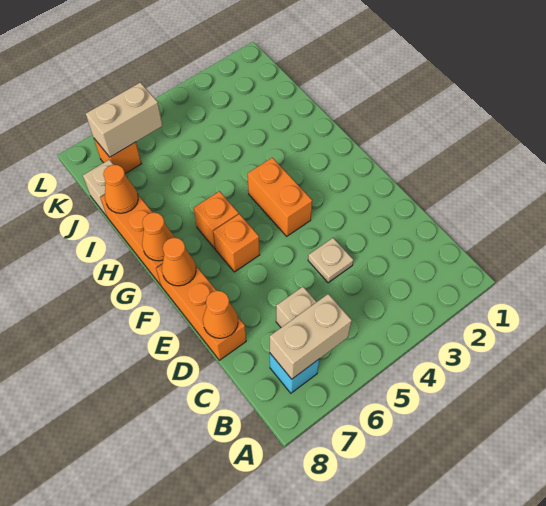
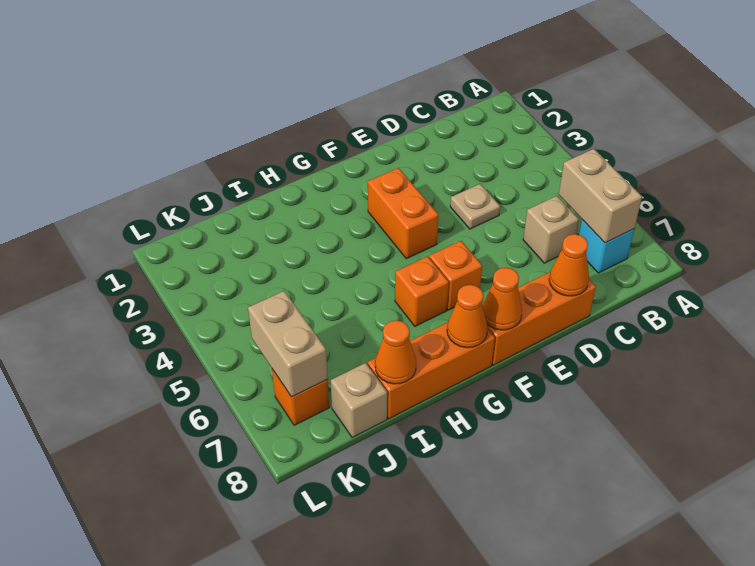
orange brick F4:G4 level 1 -> orange brick F3:F4 level 1

